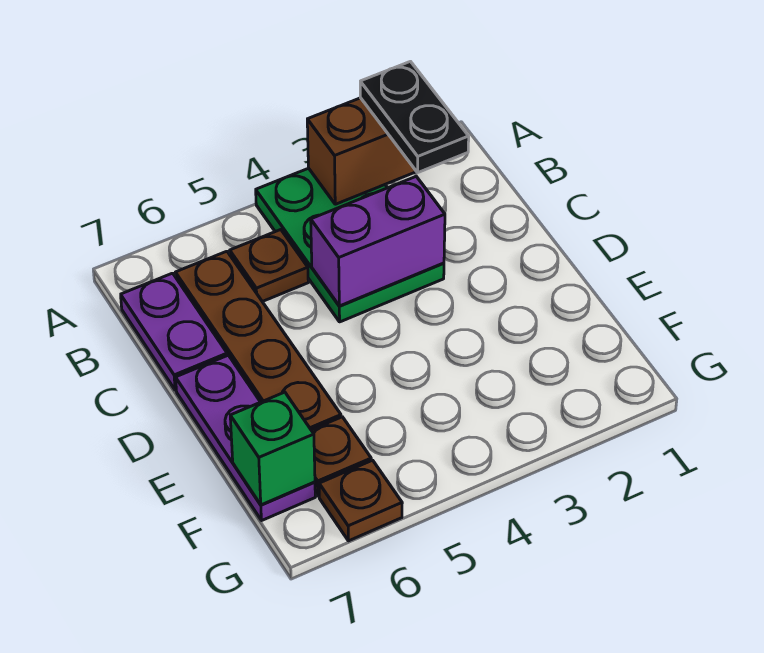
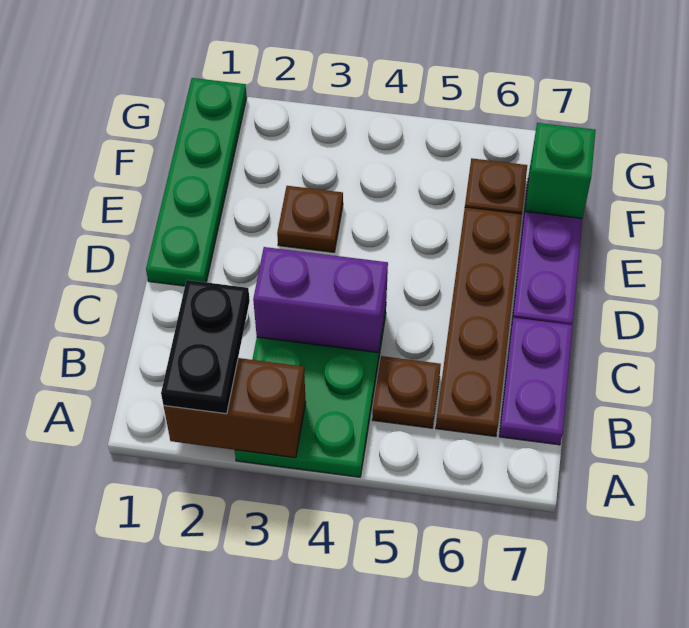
none -> green plate D1:G1 level 1
brown plate G6 level 1 -> brown plate E3 level 1

